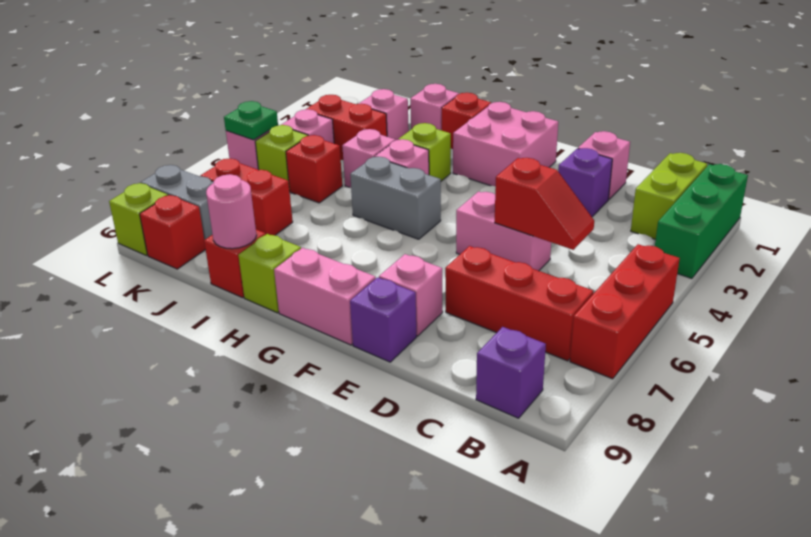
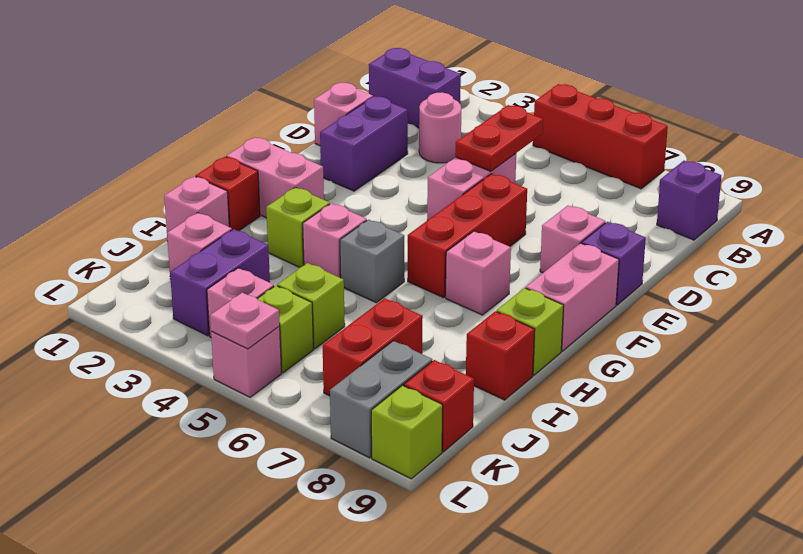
green brick A1:A3 level 1 -> none
lime brick B1:B2 level 1 -> purple brick B1:B2 level 1
red brick B7:D7 level 1 -> red brick E6:G6 level 1
red slope C5:D5 level 2 top D -> red plate C5:D5 level 2
purple brick D2 level 1 -> purple brick D2:E2 level 1
pink brick F1:G2 level 1 -> pink brick G1:G2 level 1
grey brick G5:H5 level 1 -> grey brick H5 level 1
pink brick I4 level 1 -> pink brick G7 level 1
pink round brick I9 level 2 -> pink round brick C3 level 1
red brick J3:K3 level 1 -> purple brick J3:K3 level 1
red brick J5 level 1 -> lime brick J5 level 1
green plate L5 level 2 -> pink plate L5 level 2

